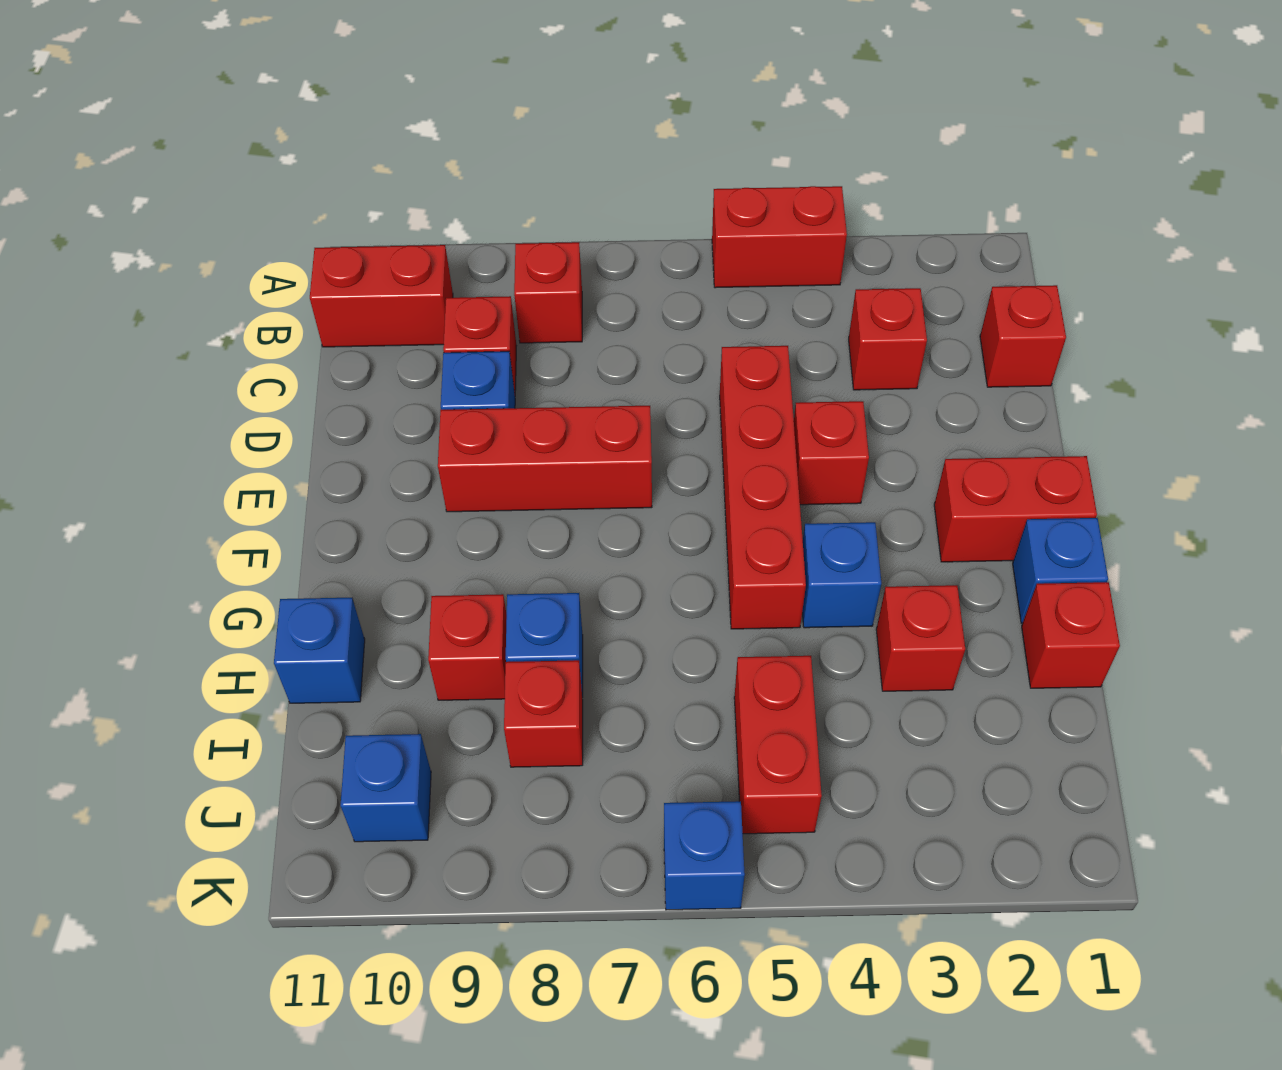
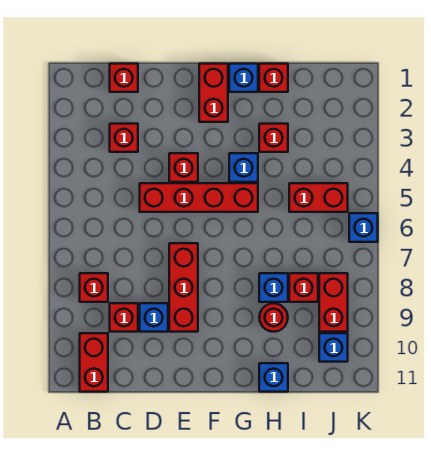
red brick A4:A5 level 1 -> red brick J8:J9 level 1
red brick H9 level 1 -> red round brick H9 level 1

